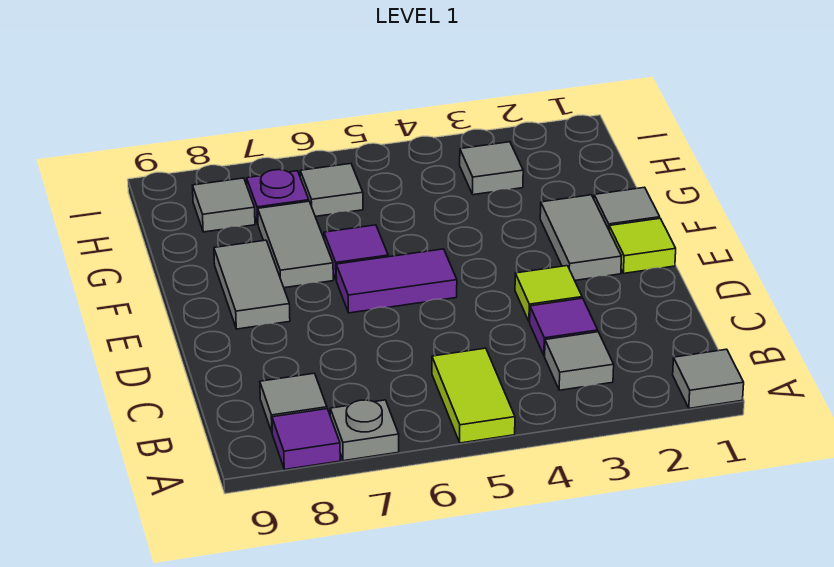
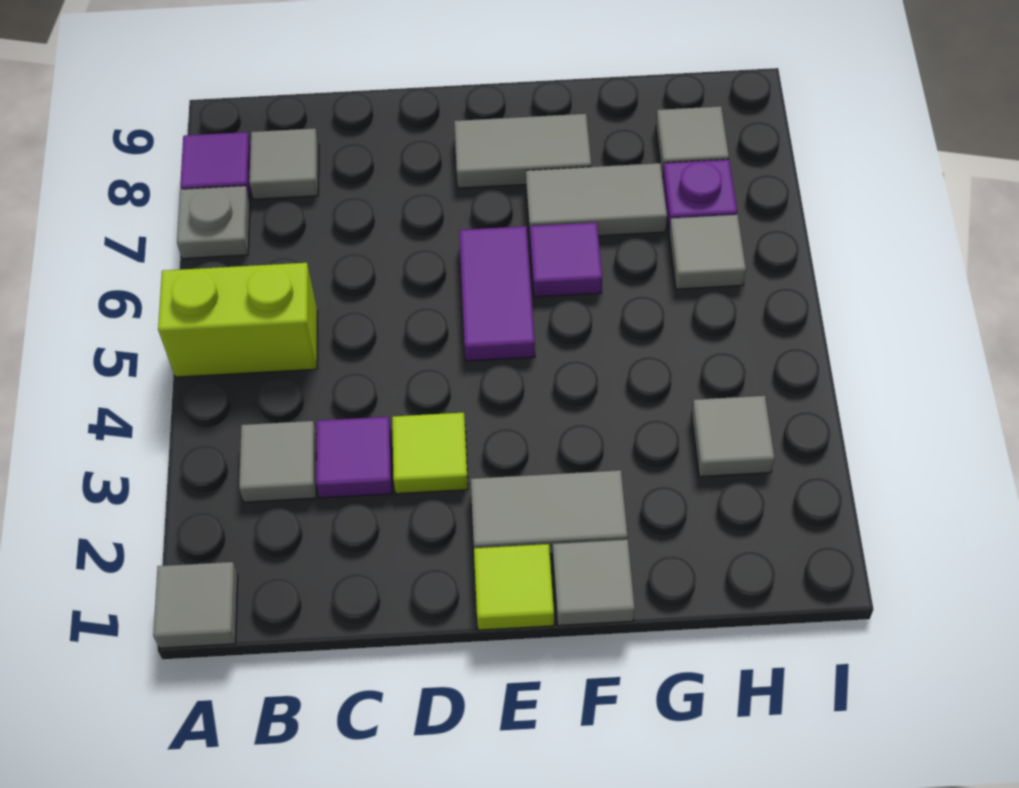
lime tile A5:B5 level 1 -> lime brick A5:B5 level 1

